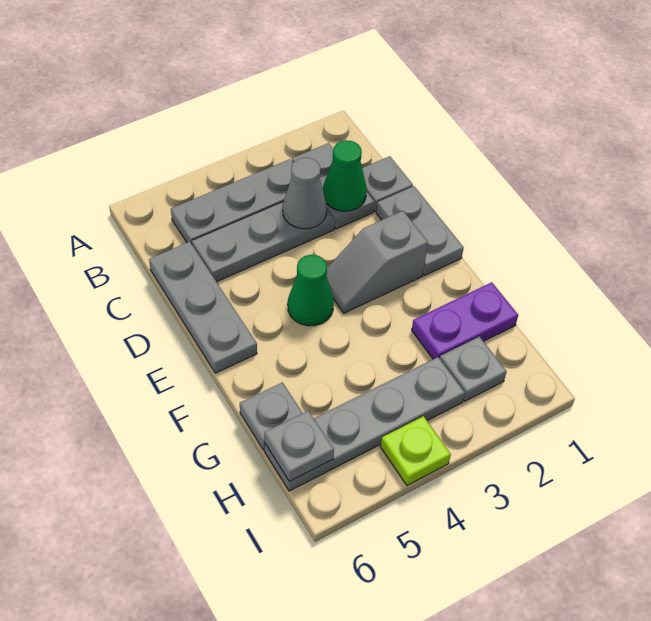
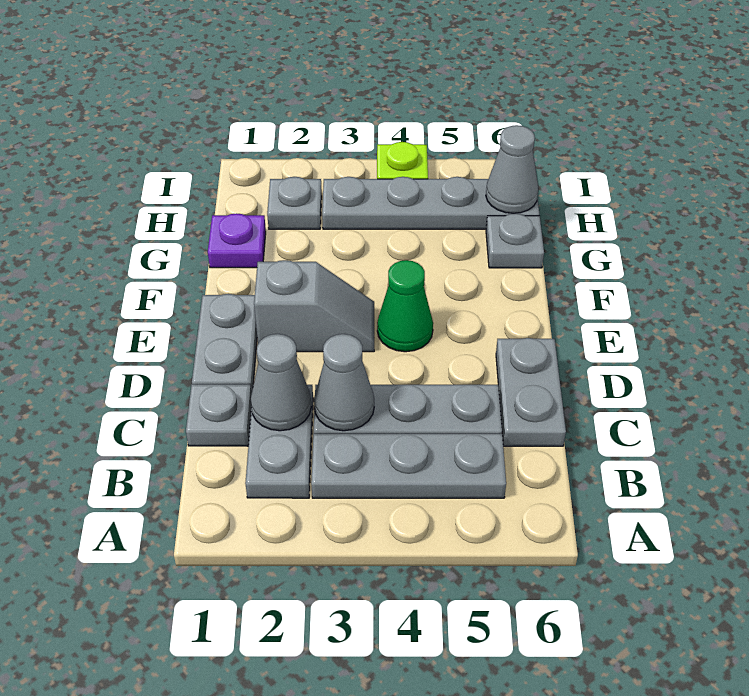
green cone C2 level 2 -> grey cone C2 level 2
grey plate C6:E6 level 1 -> grey plate C6:D6 level 1
purple plate G1:G2 level 1 -> purple plate G1 level 1
grey plate H6 level 2 -> grey cone H6 level 2

